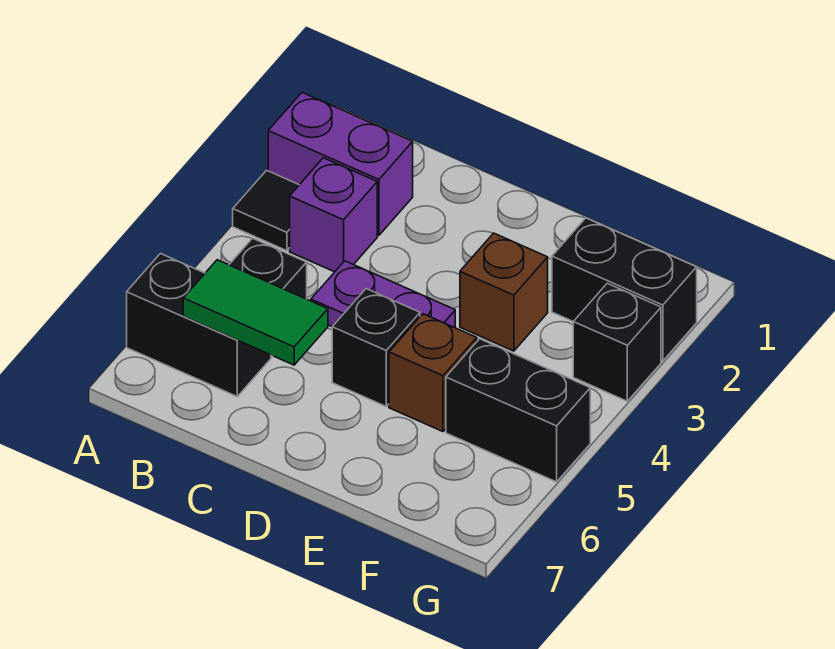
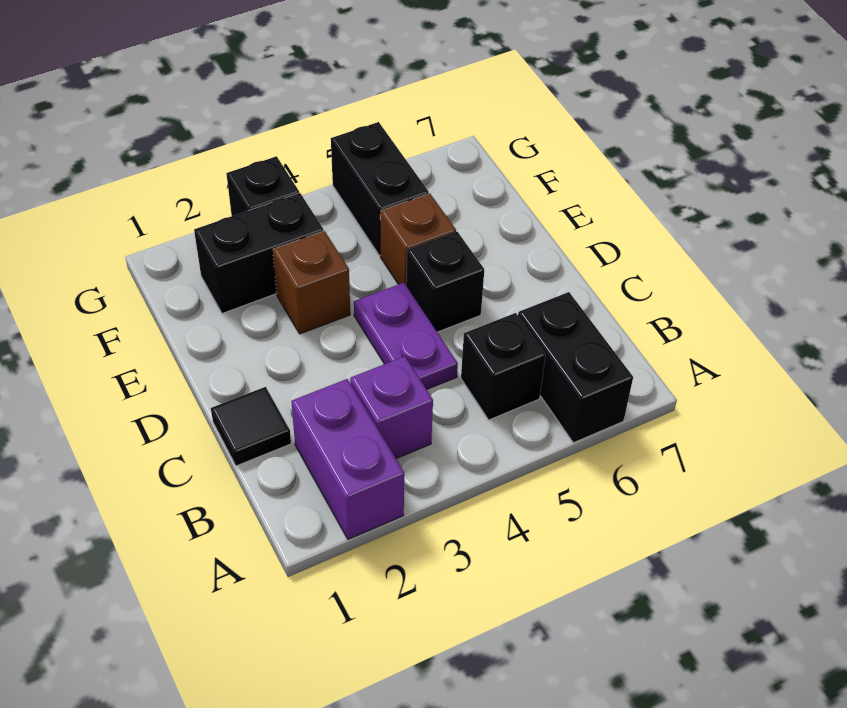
black tile A3 level 1 -> black tile C1 level 1
green tile B6:C6 level 2 -> none
black brick F2:G2 level 1 -> black brick F2:F3 level 1

